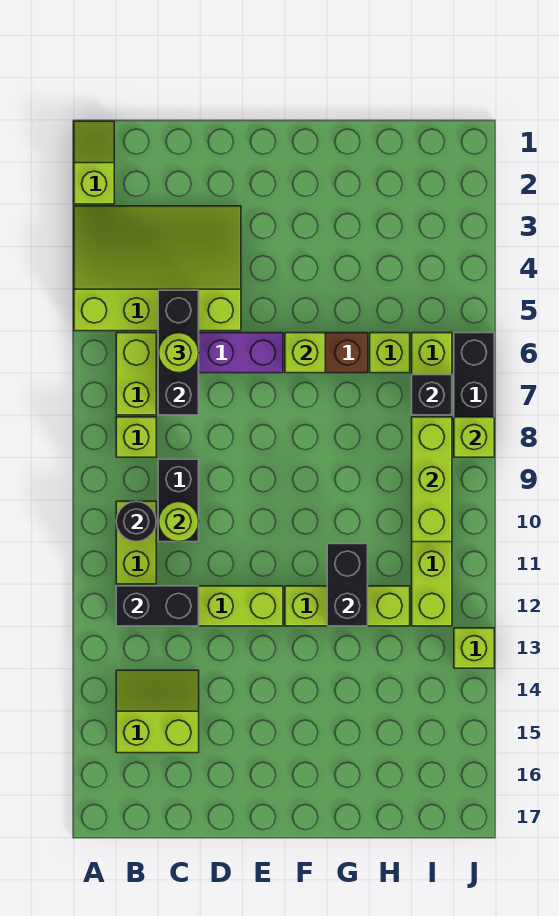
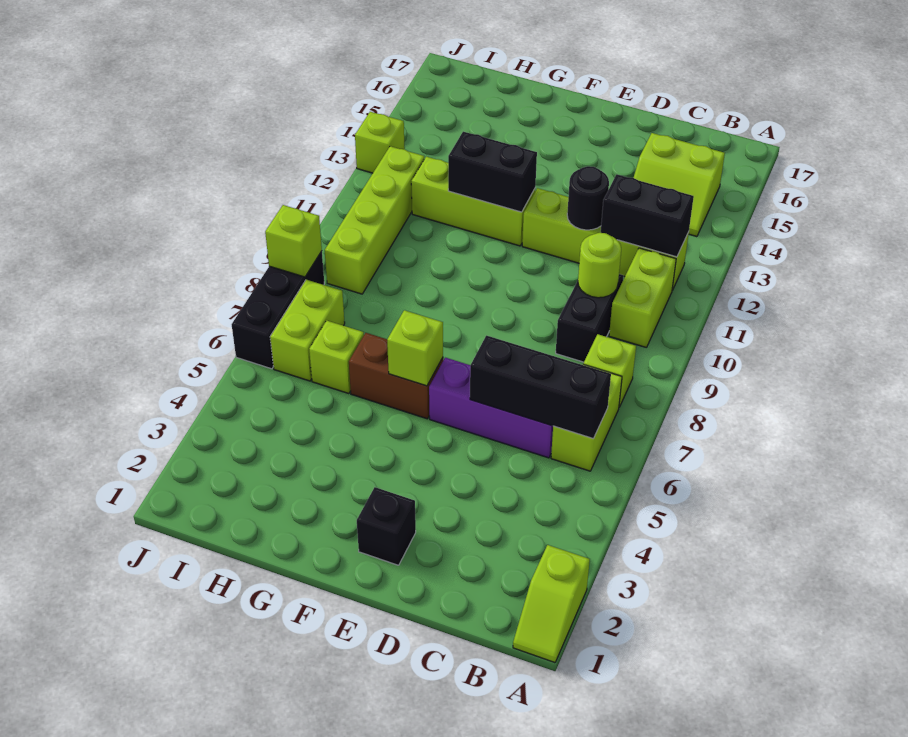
lime slope A3:D5 level 1 top 5 -> none
black round brick B10 level 2 -> black round brick D12 level 2
black brick C5:C7 level 2 -> black brick B6:D6 level 2
lime round brick C6 level 3 -> none
black brick G11:G12 level 2 -> black brick F12:G12 level 2
black brick I7 level 2 -> black brick E2 level 1
lime brick I8:I10 level 2 -> none

